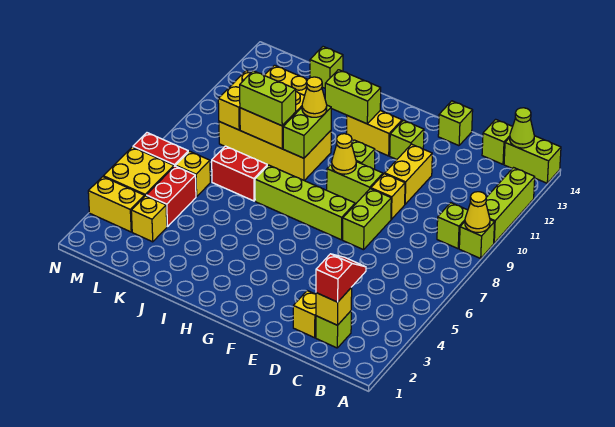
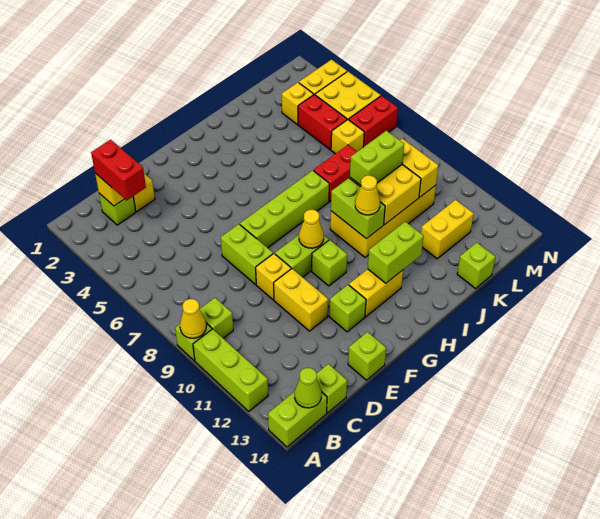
red slope C2:C3 level 3 top 2 -> red brick C2:C3 level 3

